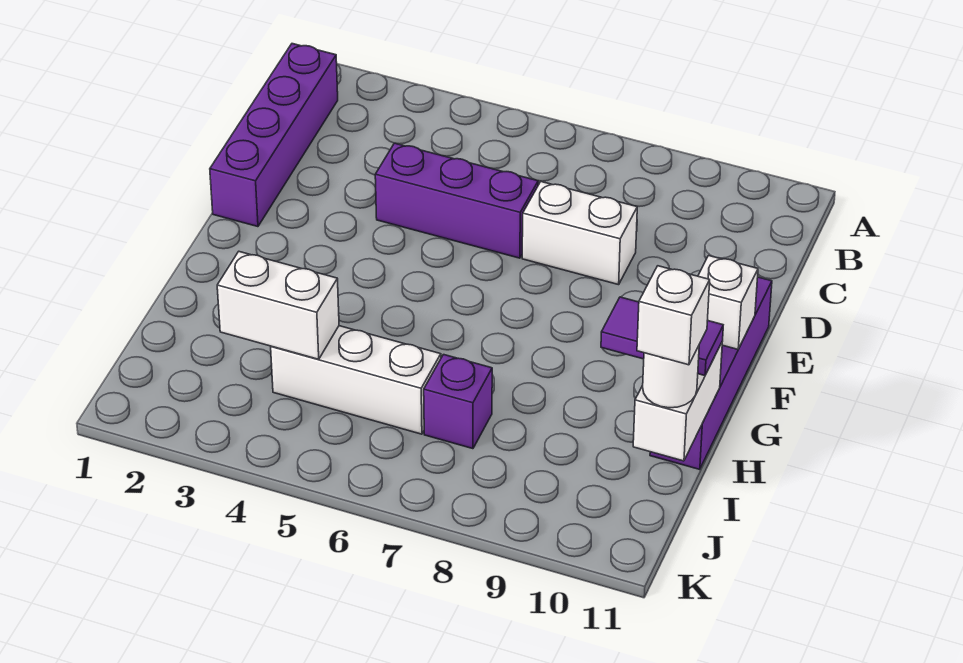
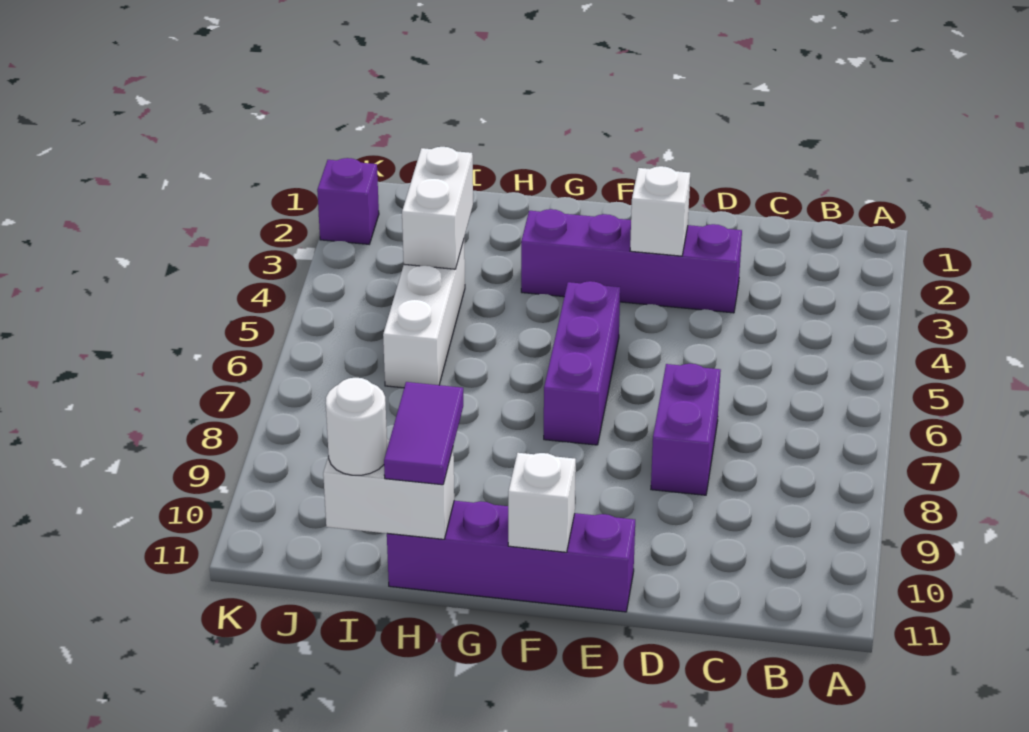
purple brick B1:E1 level 1 -> purple brick D3:G3 level 1
purple brick D4:D6 level 1 -> purple brick F5:F7 level 1
white brick D7:D8 level 1 -> purple brick D7:D8 level 1
purple brick I7 level 1 -> purple brick K2 level 1
white brick I11 level 4 -> white brick E3 level 2

